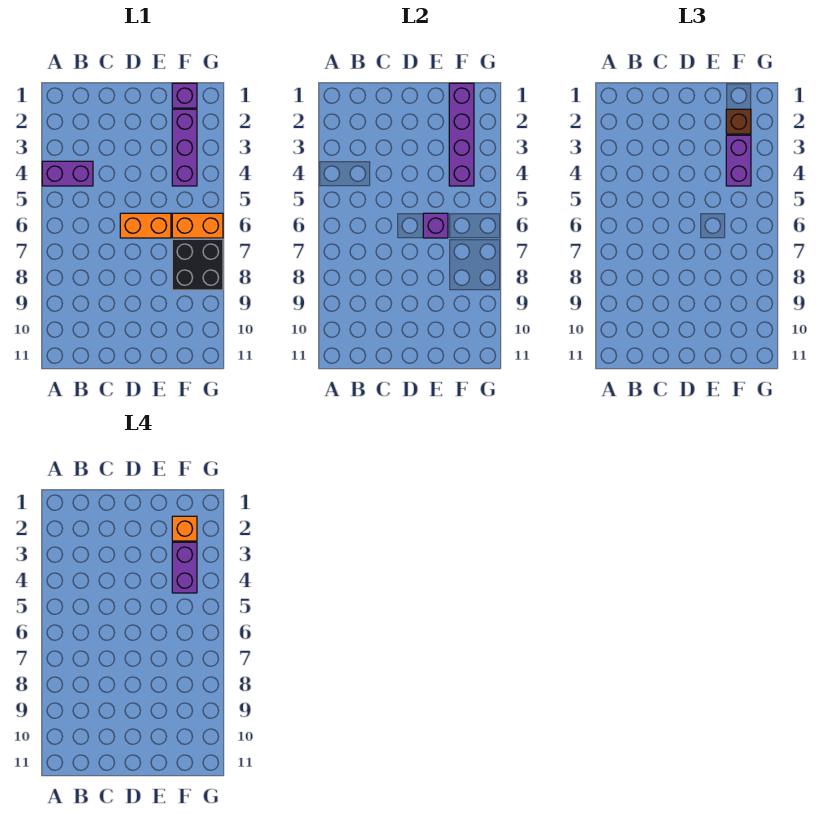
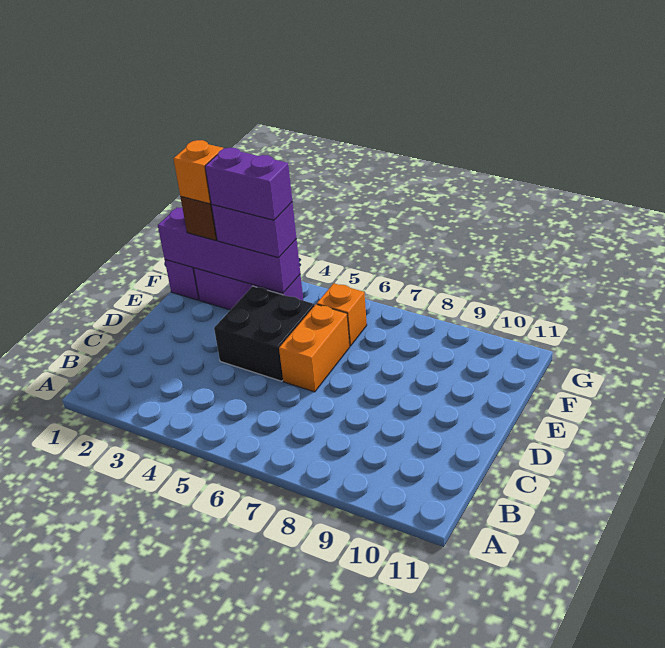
purple brick A4:B4 level 1 -> none
purple brick E6 level 2 -> none
orange brick F6:G6 level 1 -> orange brick F6 level 1
black brick F7:G8 level 1 -> black brick D4:E5 level 1

